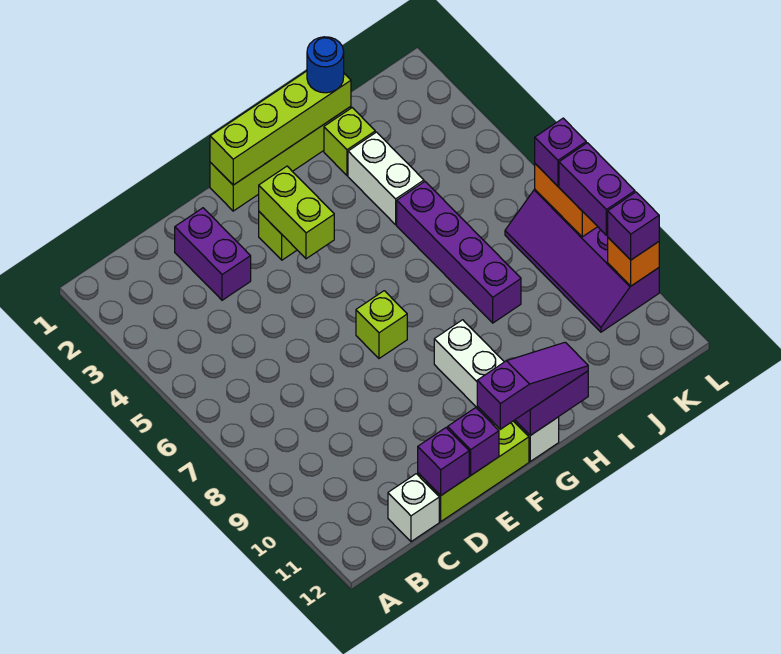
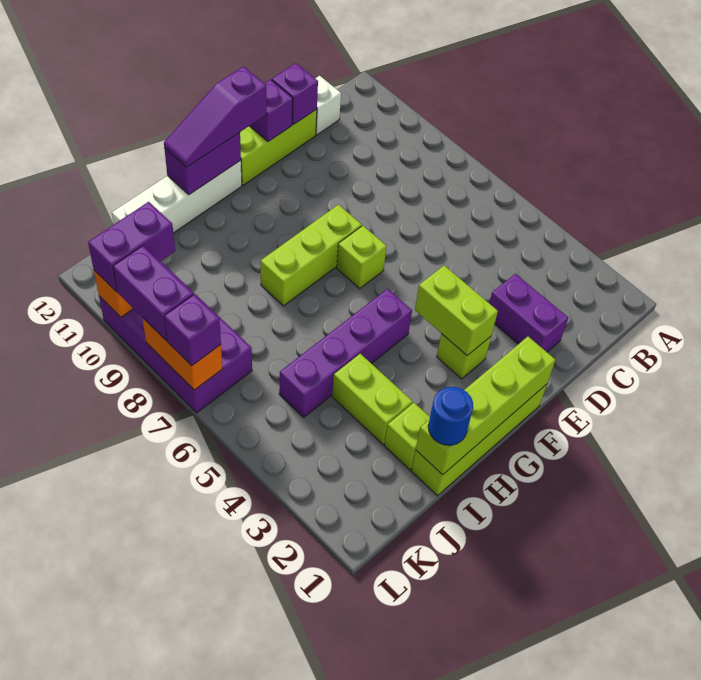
none -> lime brick F8:H8 level 1
white brick G9:G12 level 1 -> white brick G12:J12 level 1
white brick I3:I4 level 1 -> lime brick I3:I4 level 1
purple brick I5:I8 level 1 -> purple brick G5:J5 level 1
purple slope K7:L10 level 1 top L -> purple brick K7:L10 level 1
purple brick L10 level 3 -> purple brick K10:L10 level 3

